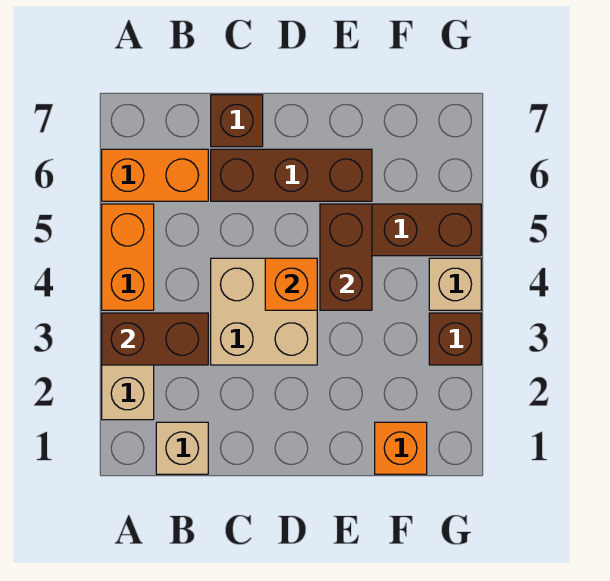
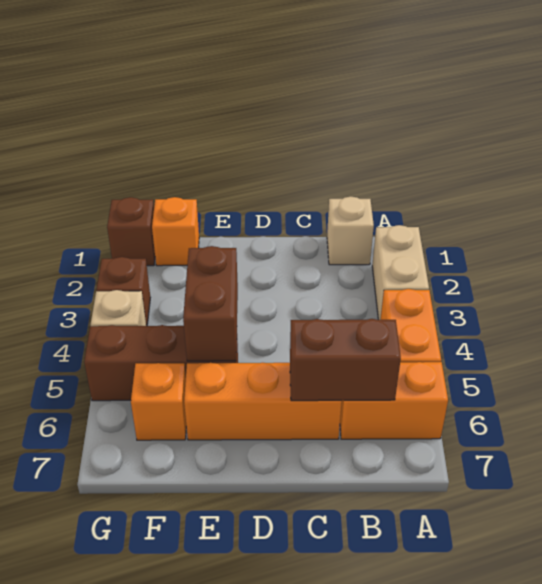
brown brick A3:B3 level 2 -> brown brick B6:C6 level 2
tan brick C3:D4 level 1 -> none
brown brick C6:E6 level 1 -> orange brick C6:E6 level 1
brown brick C7 level 1 -> brown brick G1 level 1
orange brick D4 level 2 -> orange brick F6 level 1

